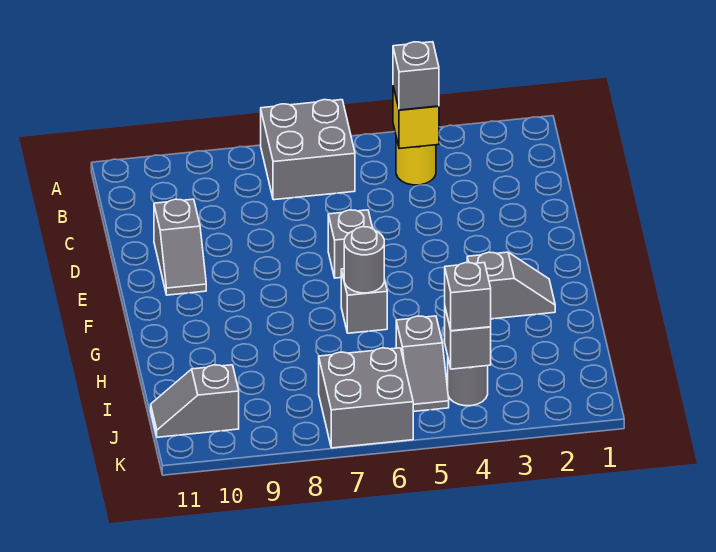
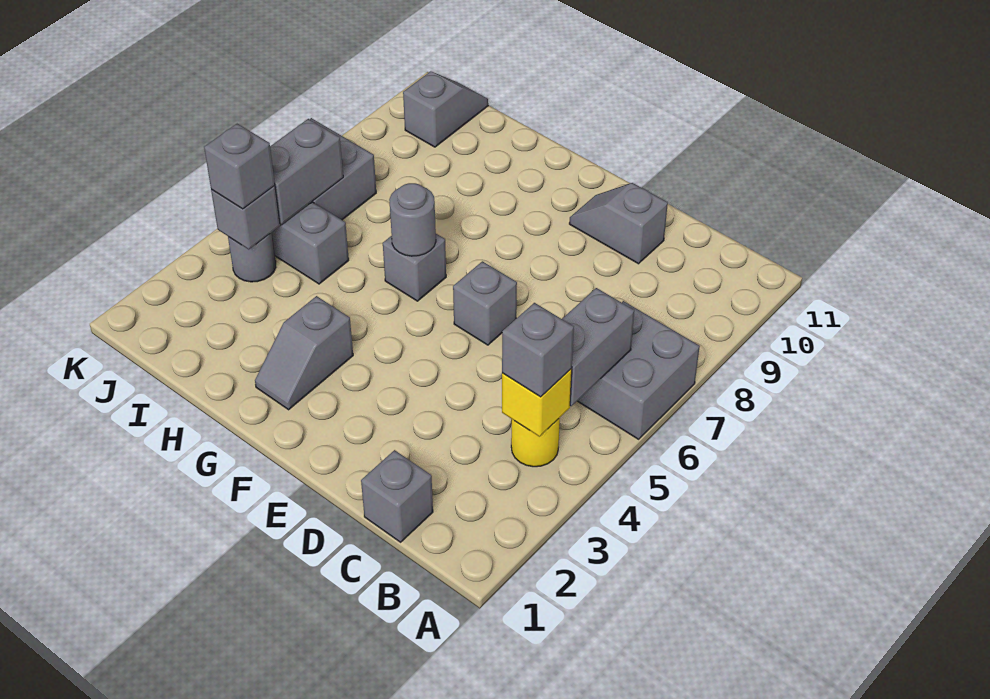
none -> grey brick B5:B6 level 2
none -> grey brick C1 level 1
none -> grey brick J5:J6 level 2

